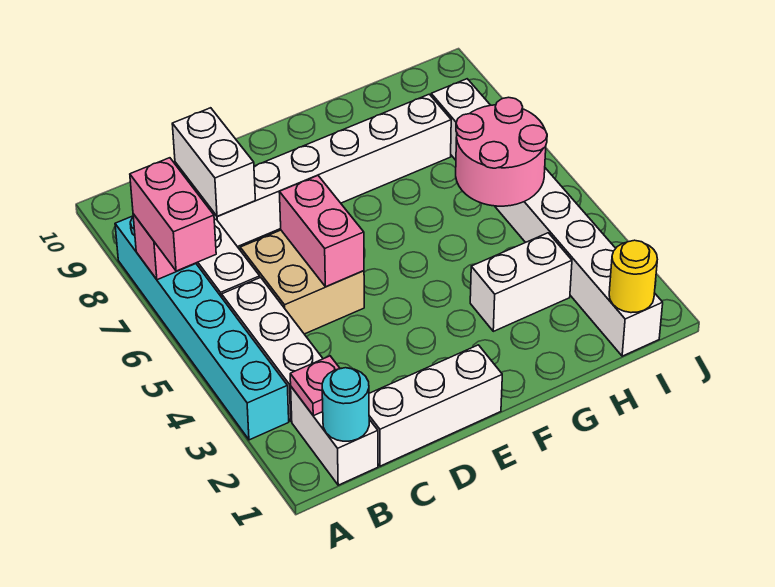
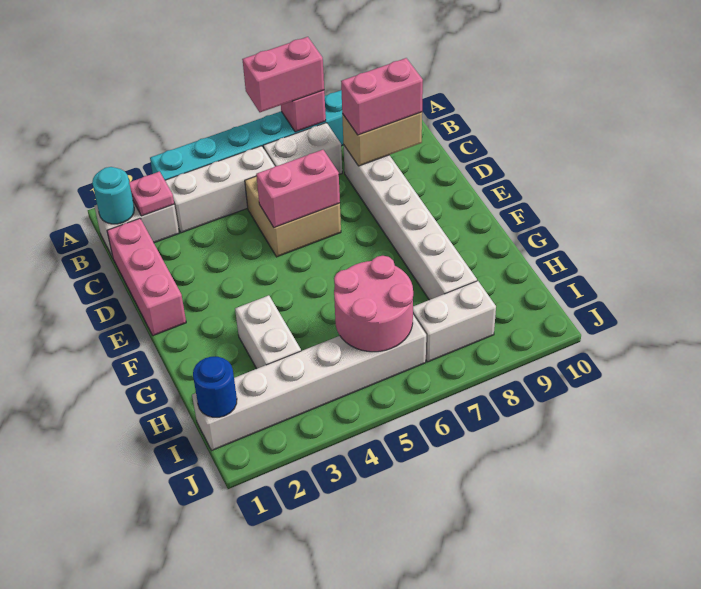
white brick C1:E1 level 1 -> pink brick C1:E1 level 1
white brick C8:C9 level 2 -> tan brick C8:C9 level 2
none -> pink brick C8:C9 level 3
yellow round brick I1 level 2 -> blue round brick I1 level 2

